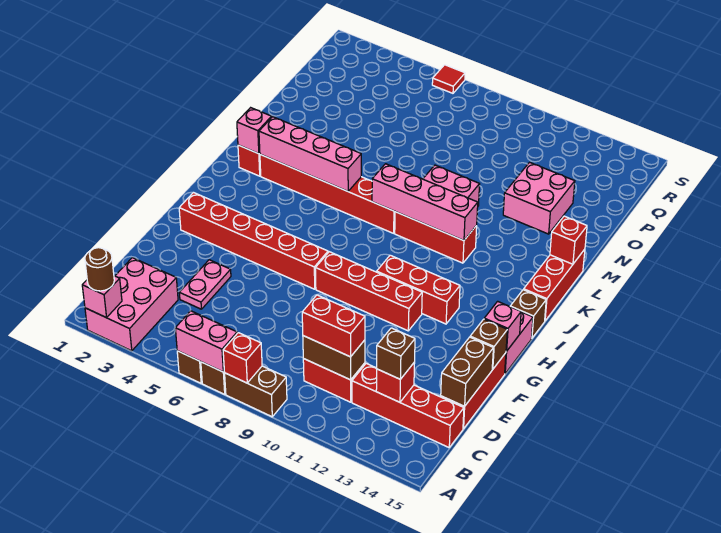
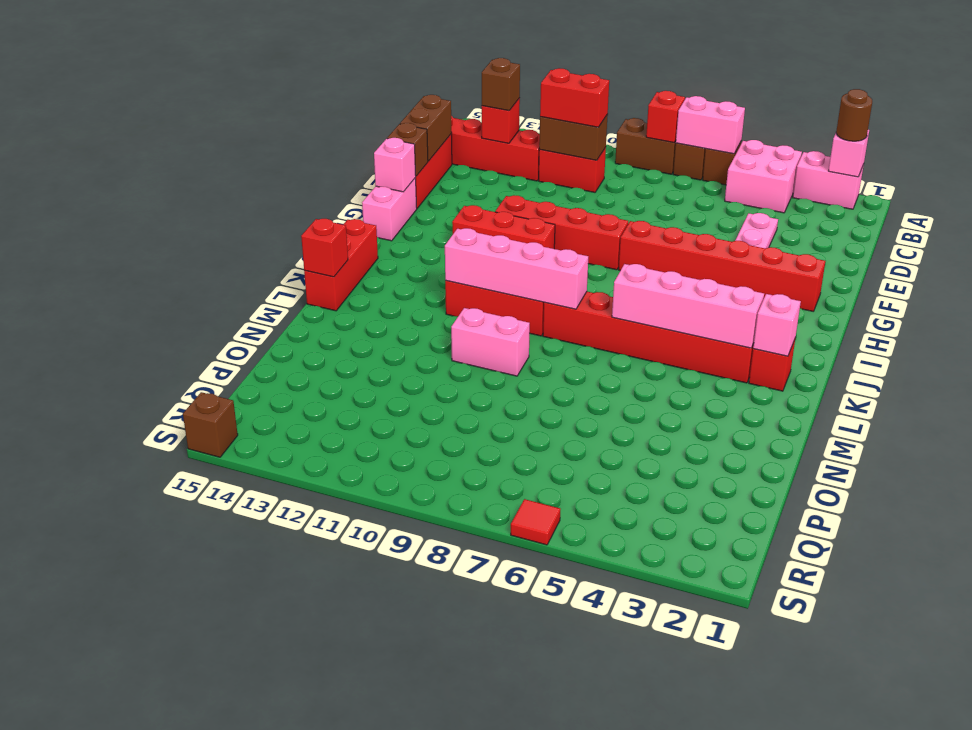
pink brick A2:C3 level 1 -> pink brick A2:A3 level 1
brown brick I15 level 1 -> brown brick S15 level 1
pink brick N12:O13 level 1 -> pink brick A4:B5 level 1

